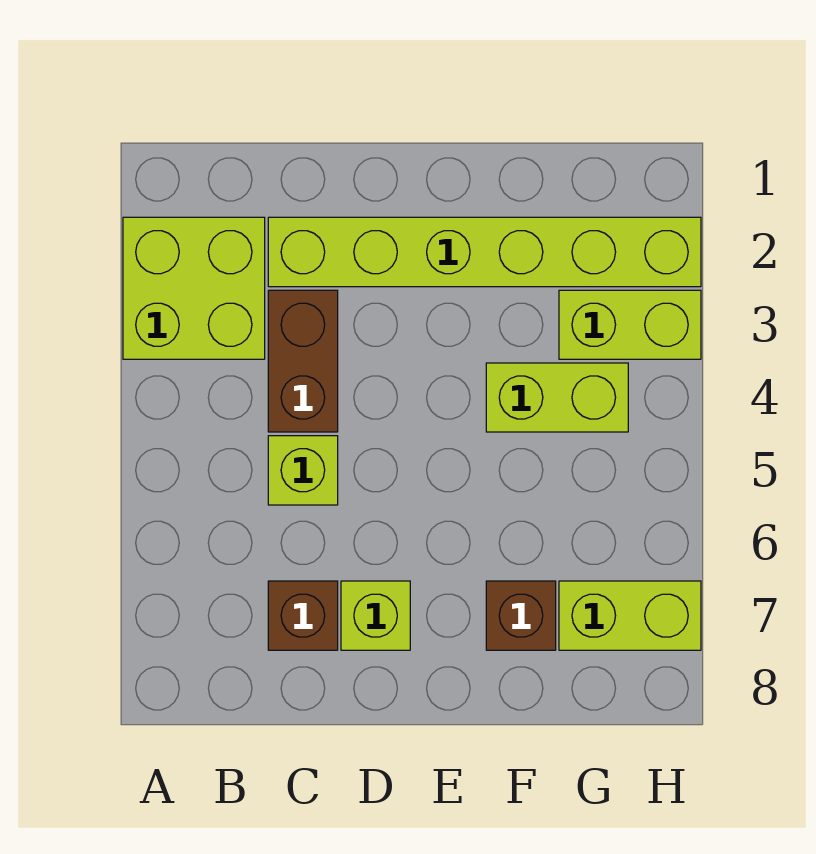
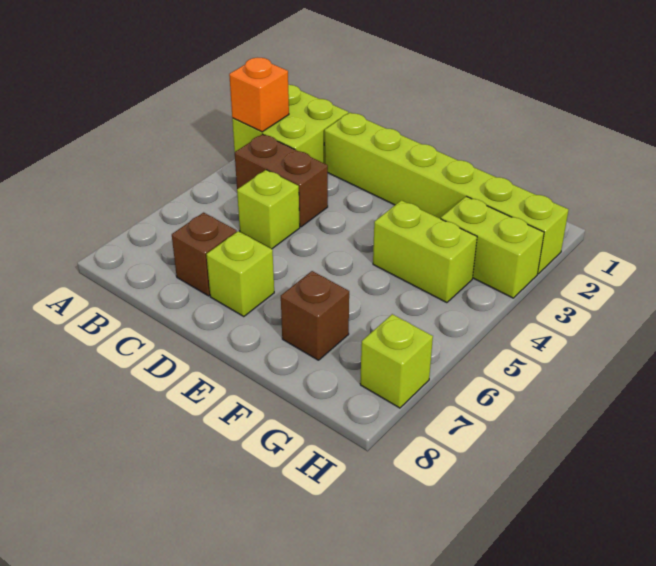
none -> orange brick A3 level 2
brown brick C3:C4 level 1 -> brown brick B4:C4 level 1
lime brick G7:H7 level 1 -> lime brick H7 level 1

